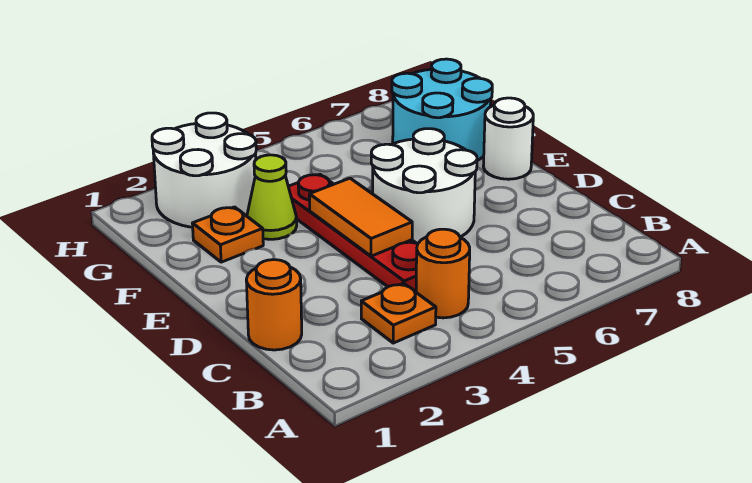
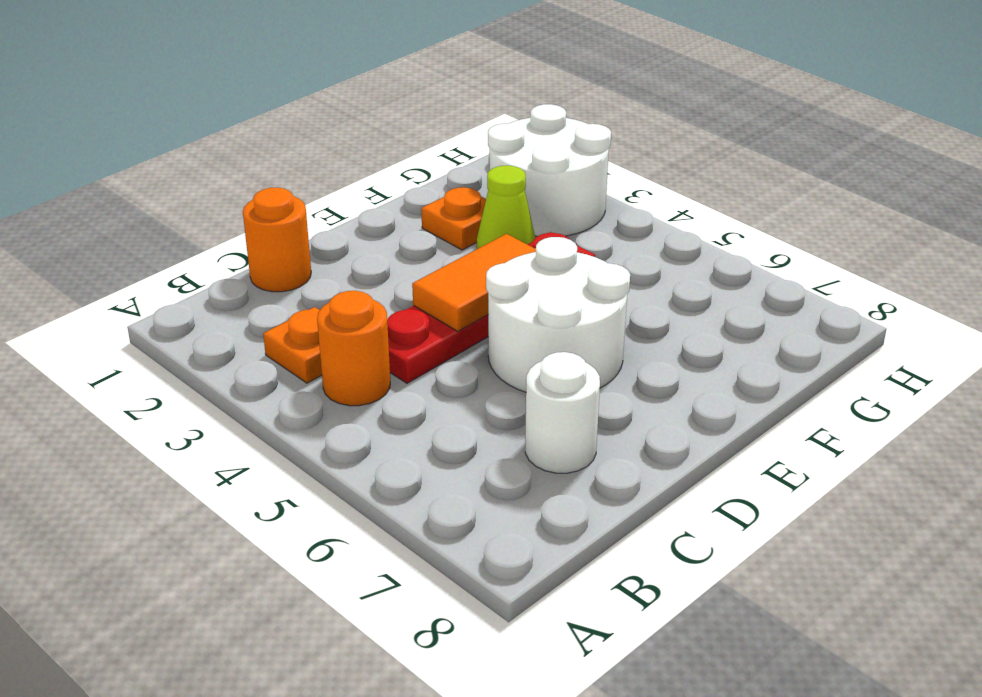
white round brick E8 level 1 -> white round brick C7 level 1
cyan round brick F7:G8 level 1 -> none

